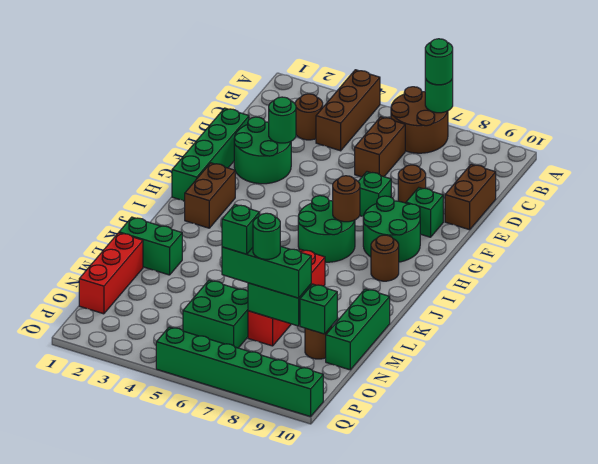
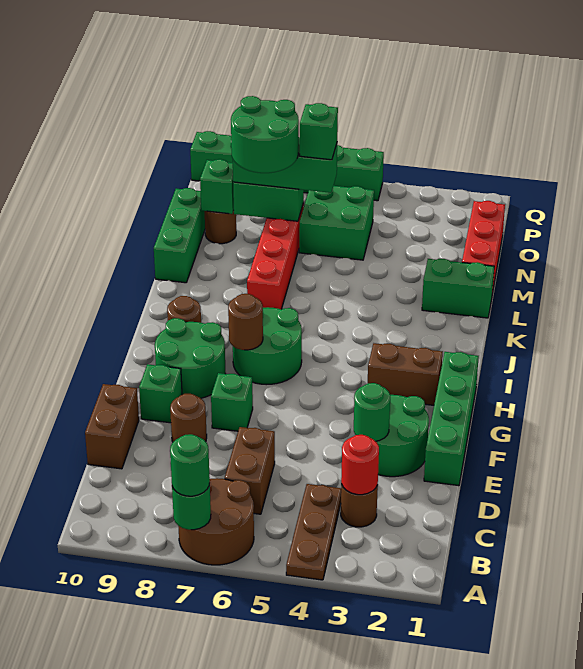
brown brick A4:C4 level 1 -> brown plate A4:C4 level 1
none -> red round brick C3 level 2
brown brick H2:I2 level 1 -> brown brick H2:H3 level 1
green round brick N7 level 4 -> green round brick M7:N8 level 4

